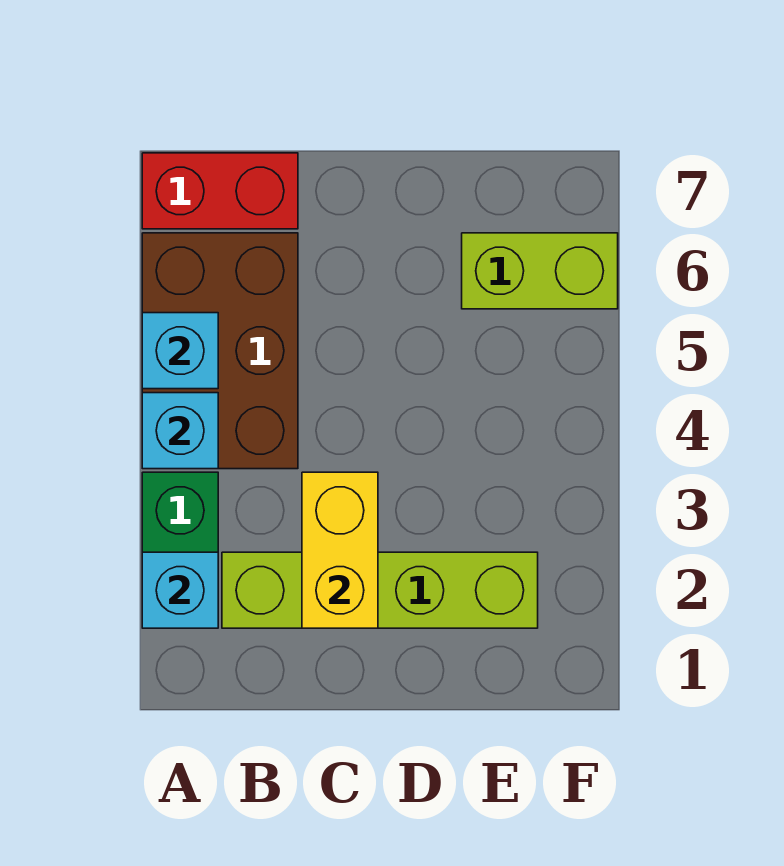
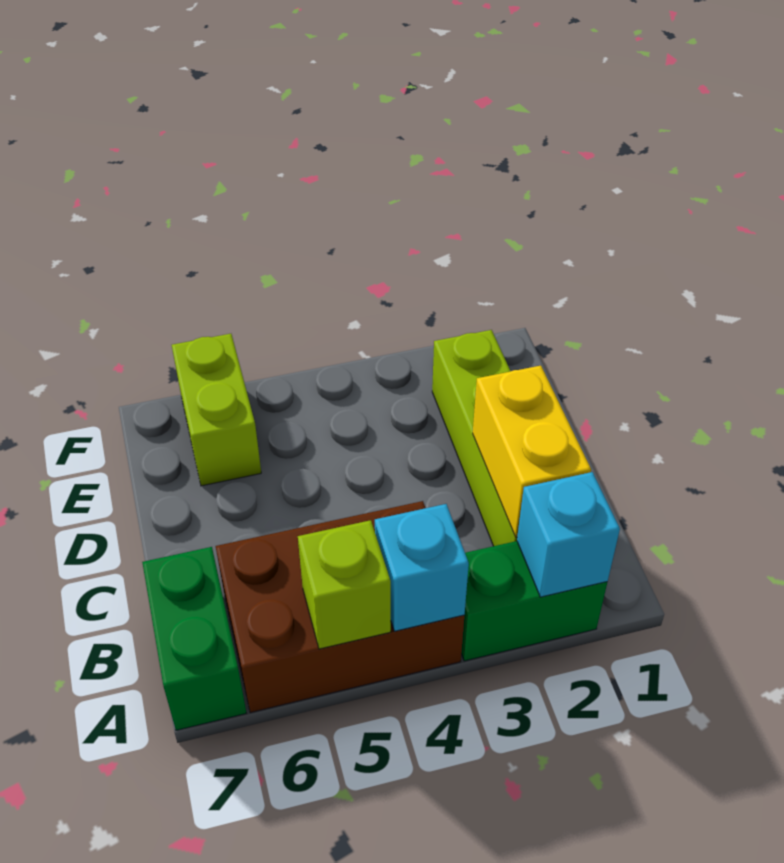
cyan brick A5 level 2 -> lime brick A5 level 2
red brick A7:B7 level 1 -> green brick A7:B7 level 1
yellow brick C2:C3 level 2 -> yellow brick B2:C2 level 2

